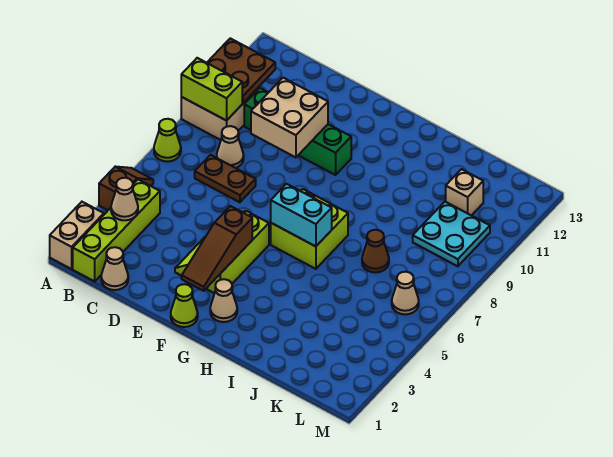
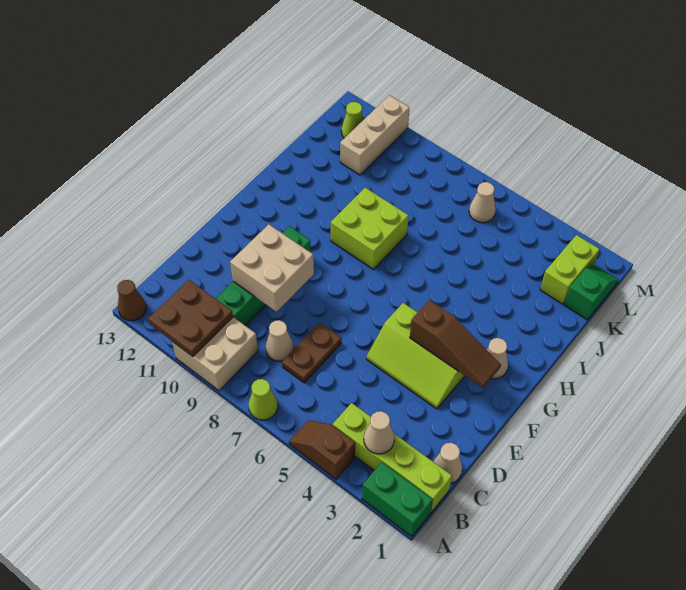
tan brick A1:A2 level 1 -> green brick A1:A2 level 1
lime brick A9:B9 level 2 -> lime brick K2:L2 level 1
lime cone F1 level 1 -> lime cone L12 level 1
lime brick G6:H7 level 1 -> lime brick H8:I9 level 1
cyan brick G6:H6 level 2 -> none
brown cone J7 level 1 -> brown cone A13 level 1
none -> green slope K1:L1 level 1 top K
cyan plate K9:L10 level 1 -> none
tan brick K11 level 1 -> tan brick K11:M11 level 1

